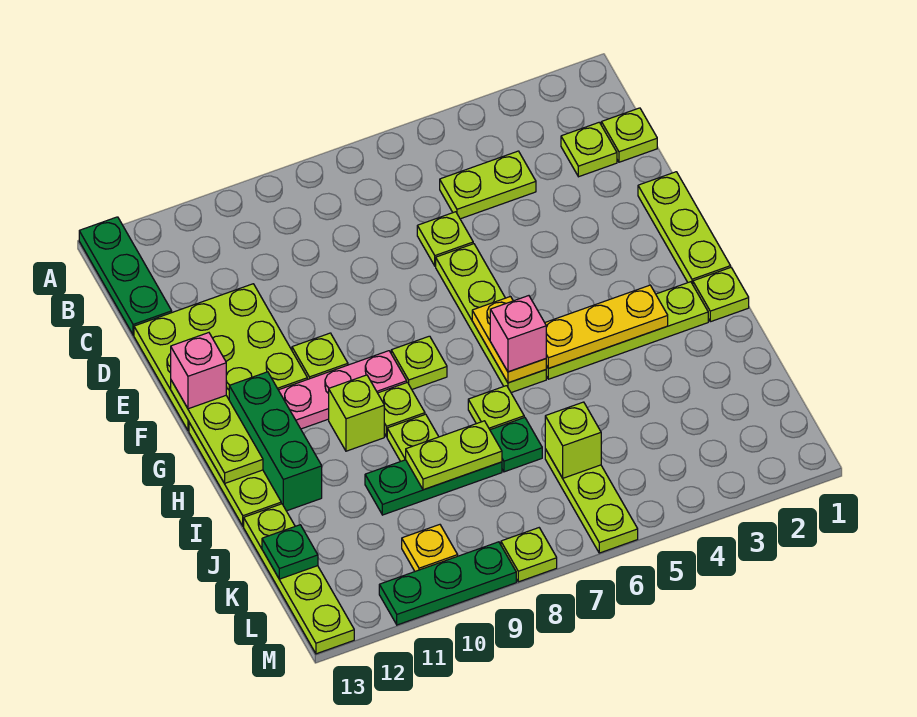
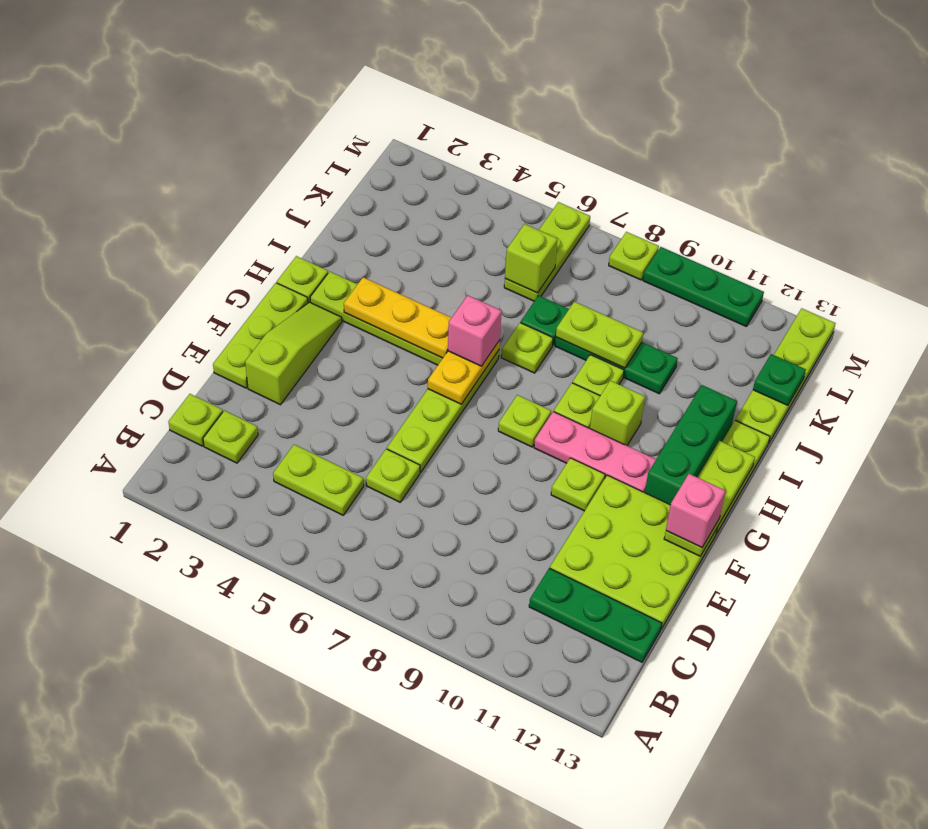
green plate A13:C13 level 1 -> green plate C11:C13 level 1
none -> lime slope E2:G2 level 1 top E
yellow plate L10 level 1 -> none

